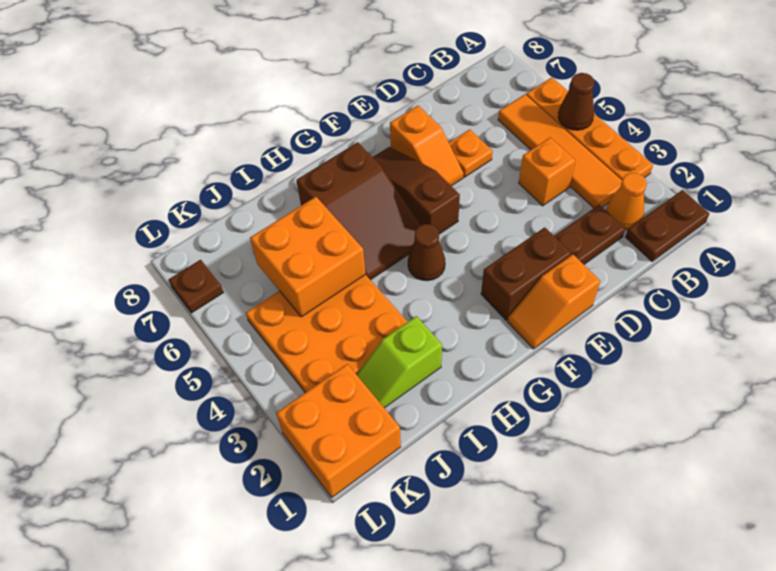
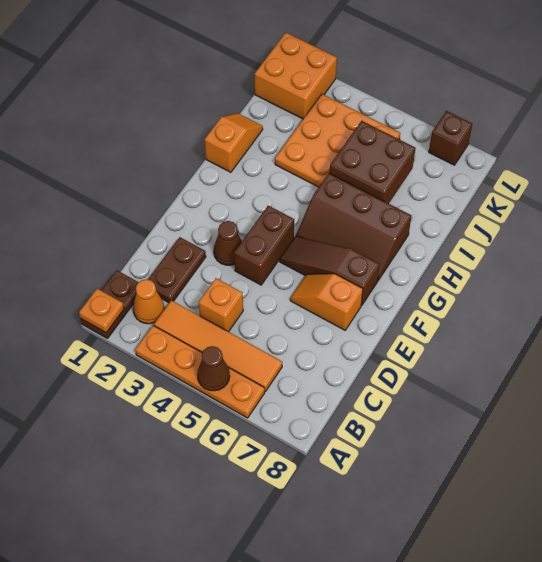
orange plate D6 level 1 -> orange plate A1 level 2
orange slope E1:F1 level 1 top E -> orange slope H1:I1 level 1 top H
brown brick E2:F2 level 1 -> brown brick E4:F4 level 1
brown slope F5:F7 level 1 top 5 -> brown slope F5:F7 level 1 top 7
brown cone G4 level 1 -> brown cone E3 level 1
brown slope G5:H7 level 1 top 7 -> brown slope G5:H7 level 1 top H
lime slope I2:J2 level 1 top I -> none
orange brick I5:J6 level 2 -> brown brick I5:J6 level 2
brown plate L7 level 1 -> brown brick L7 level 1

